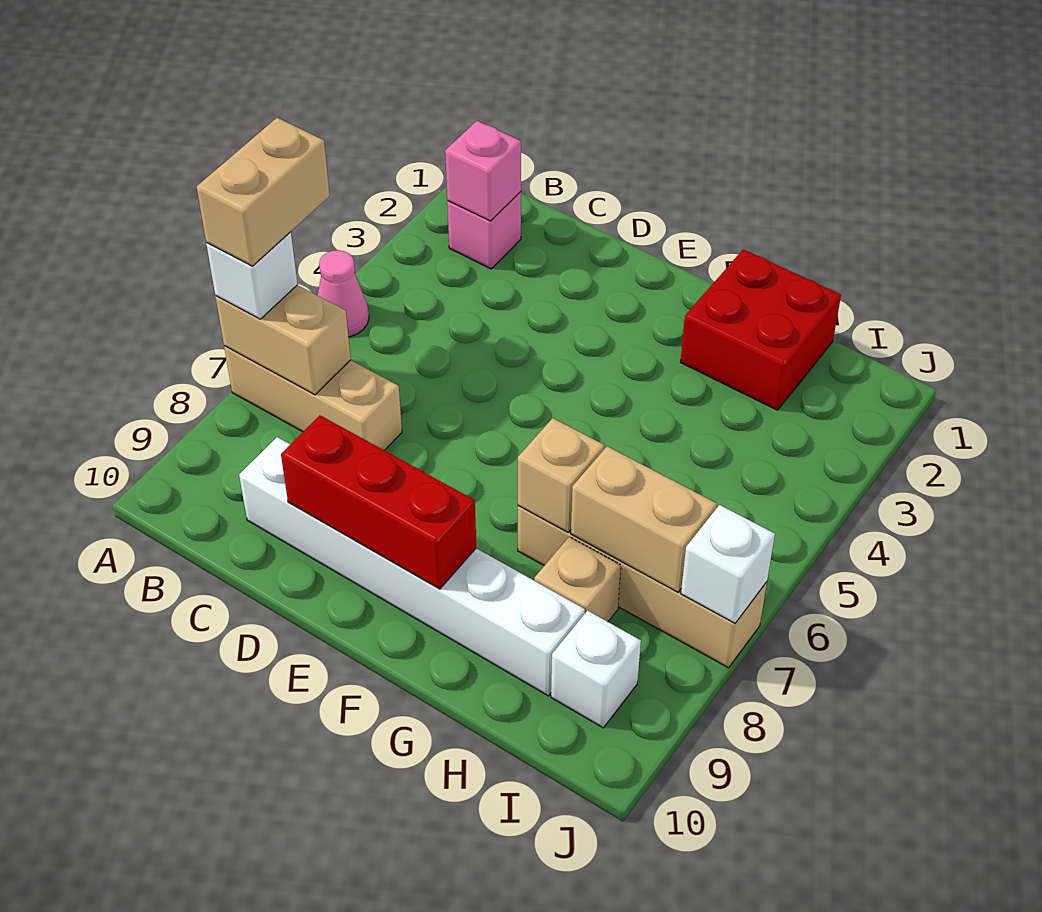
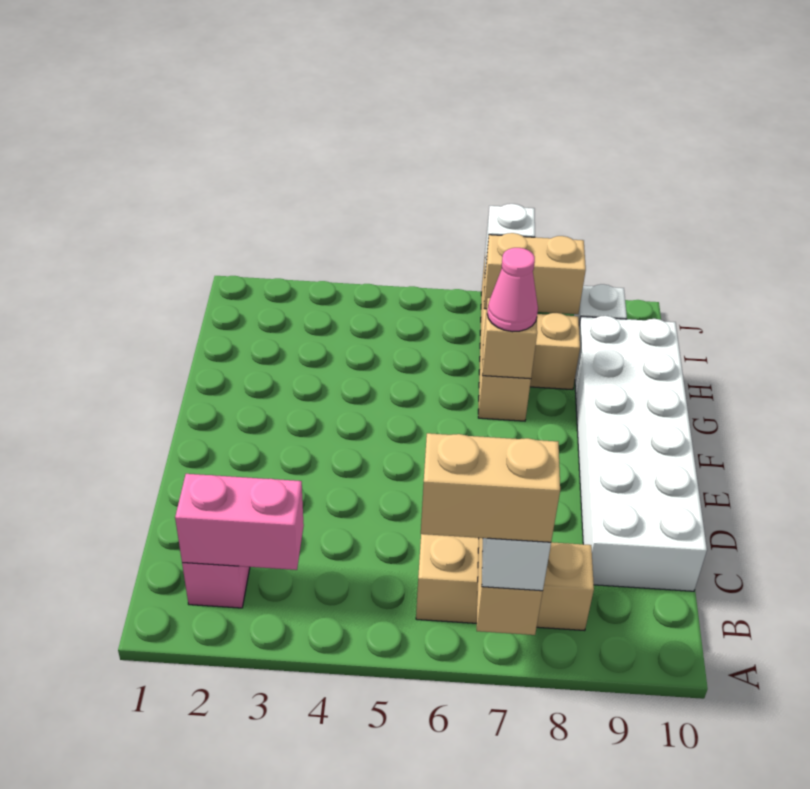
pink cone A5 level 1 -> pink cone G7 level 3
tan brick A7:C7 level 1 -> tan brick B6:B8 level 1
pink brick B2 level 2 -> pink brick B2:B3 level 2
white brick C9:H9 level 1 -> white brick C9:H10 level 1
red brick D9:F9 level 2 -> none
red brick G1:H2 level 1 -> none
tan brick H7:I7 level 2 -> tan brick I7:I8 level 2

